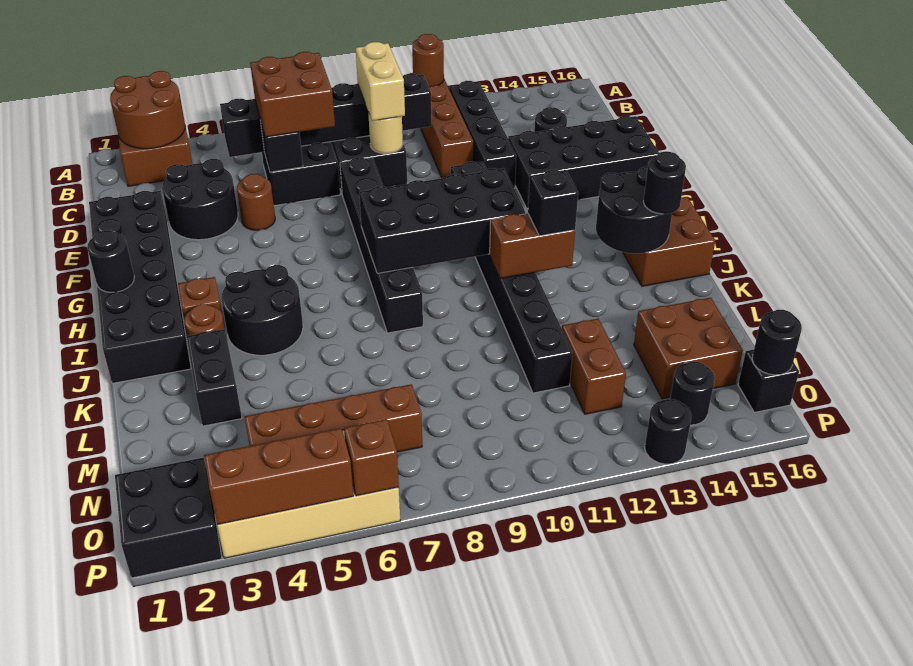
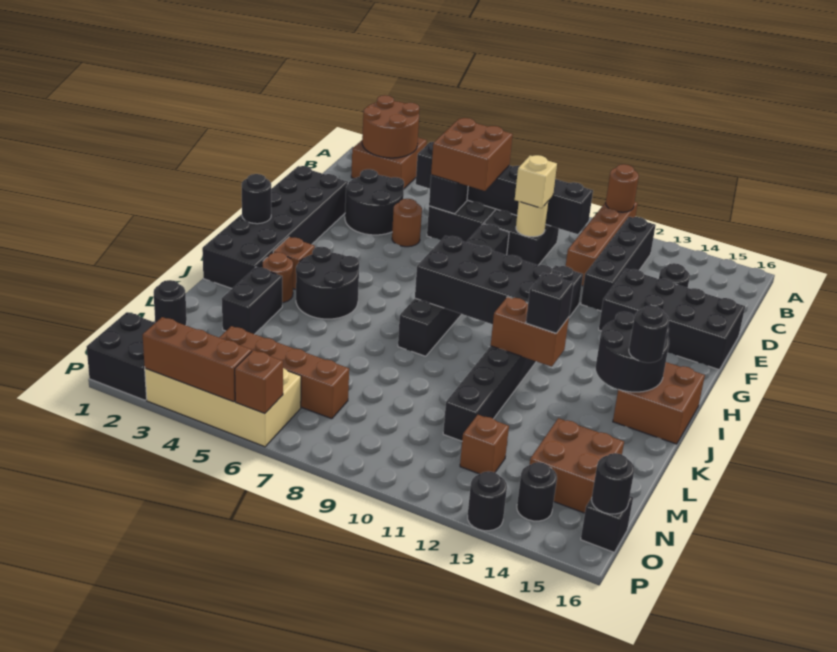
tan brick C9:D9 level 3 -> tan brick D9 level 3
none -> black round brick M1 level 1
brown brick M12:N12 level 1 -> brown brick N12 level 1

